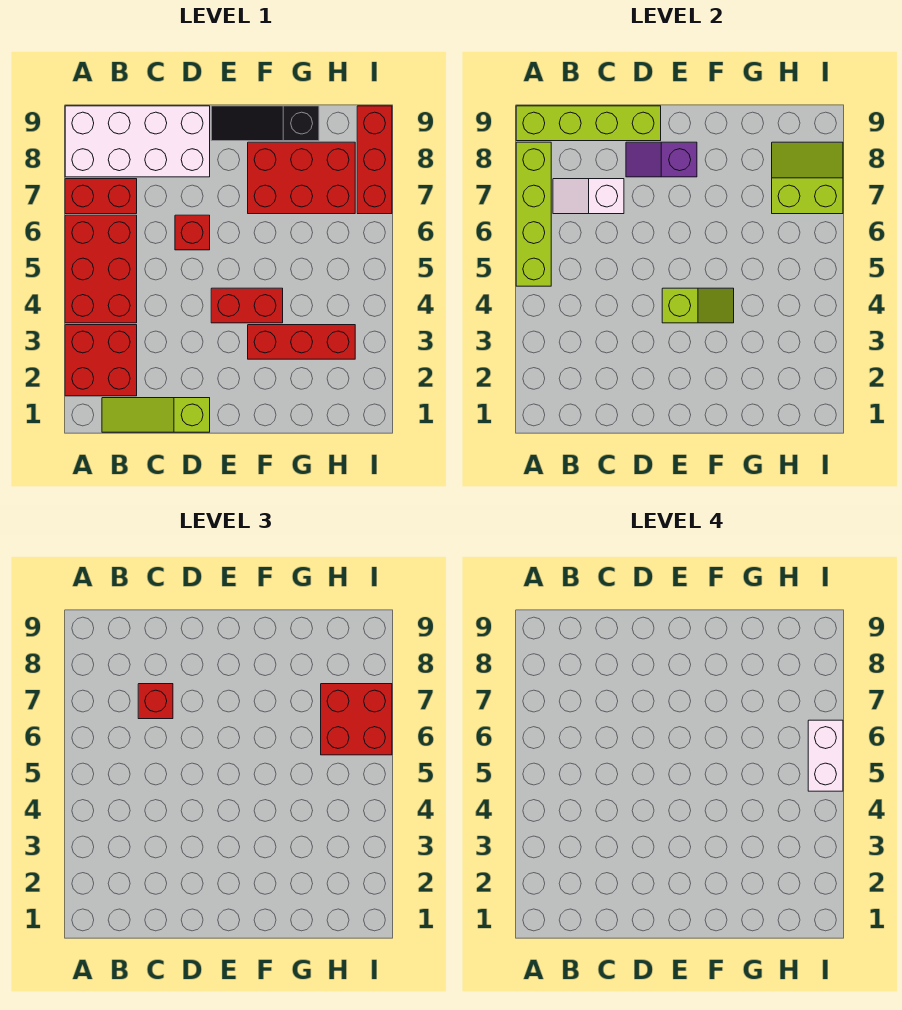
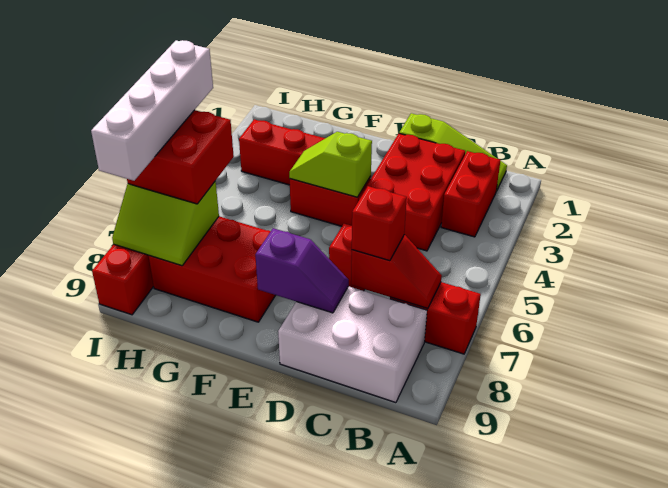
red brick A2:B3 level 1 -> red brick B2:B3 level 1
red brick A4:B6 level 1 -> red brick C2:D4 level 1
lime brick A5:A8 level 2 -> none
white brick A8:D9 level 1 -> white brick B8:D9 level 1
lime brick A9:D9 level 2 -> none
white slope B7:C7 level 2 top C -> red slope B7:C7 level 2 top C
black slope E9:G9 level 1 top G -> none
white brick I5:I6 level 4 -> white brick I5:I8 level 4

